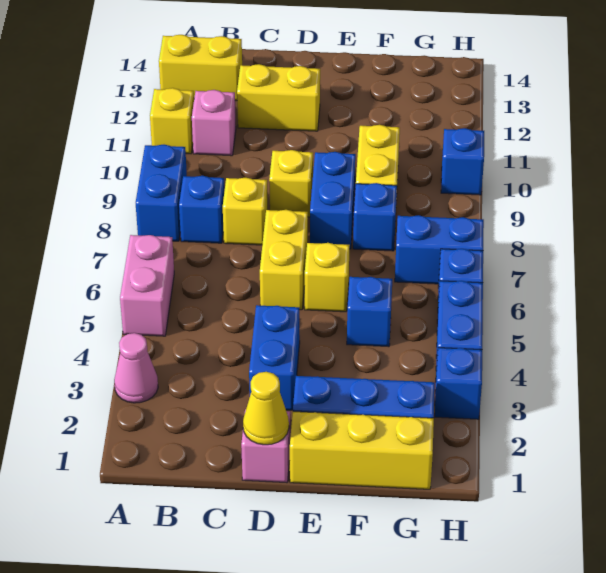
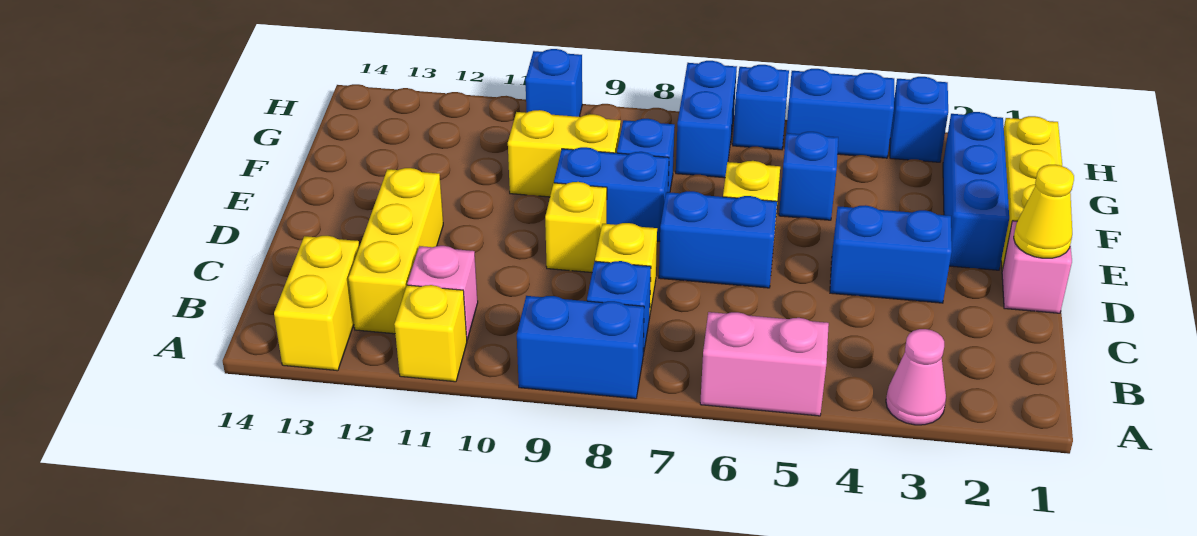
yellow brick C12:D12 level 1 -> yellow brick B12:D12 level 1
yellow brick D6:D7 level 1 -> blue brick D6:D7 level 1

